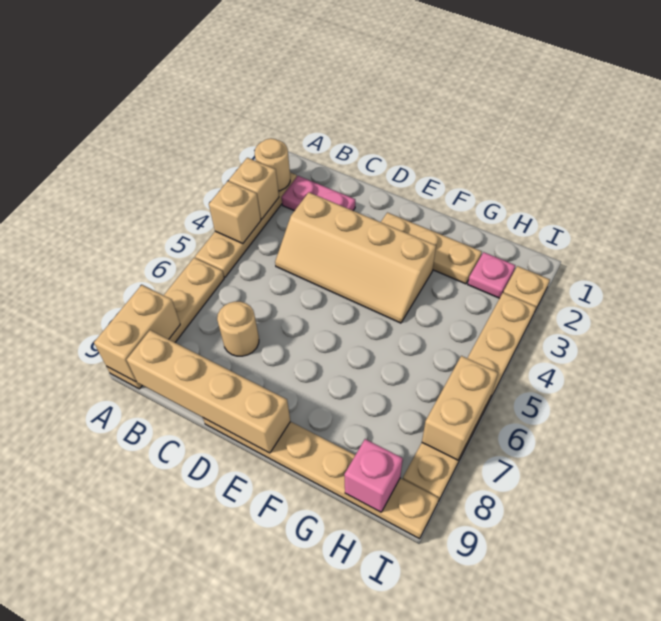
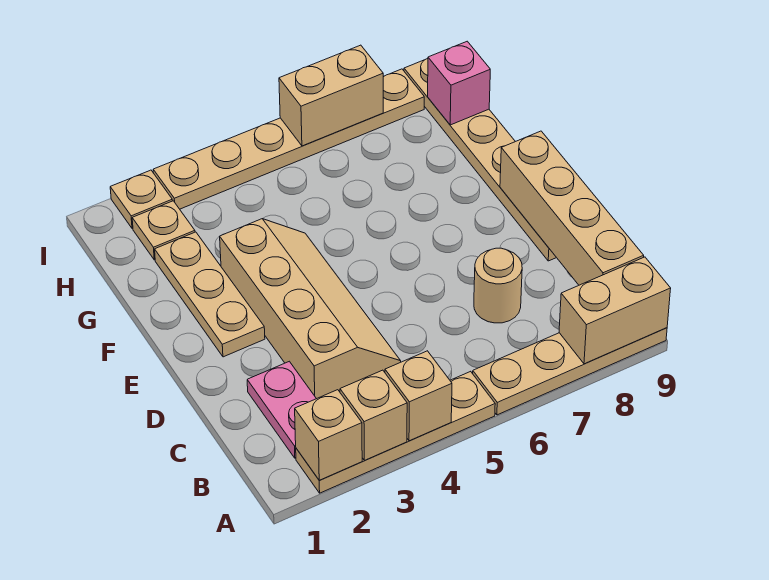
tan round brick A2 level 2 -> tan brick A2 level 2
pink plate H2 level 1 -> tan plate H2 level 1

